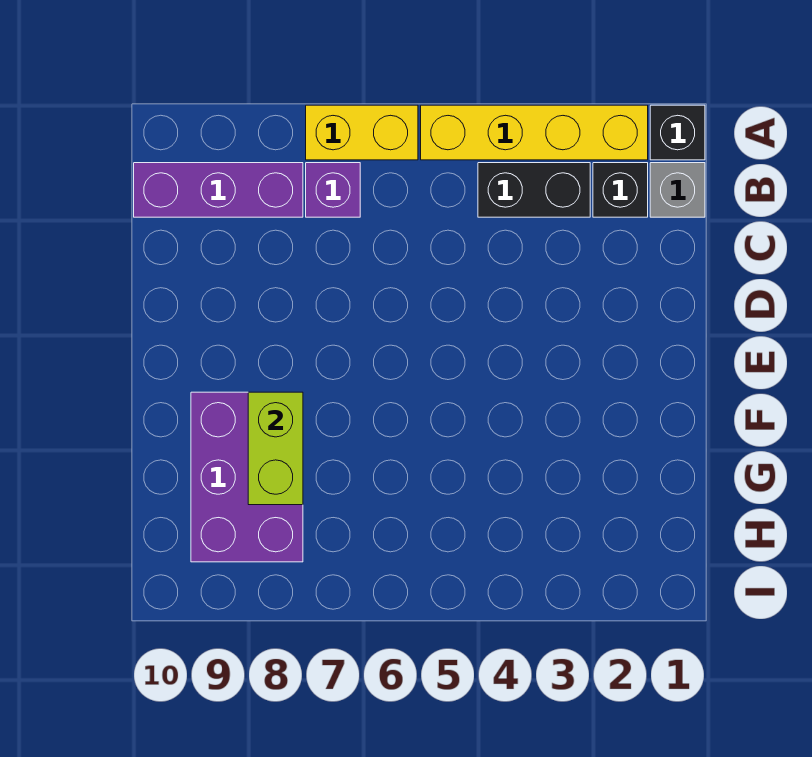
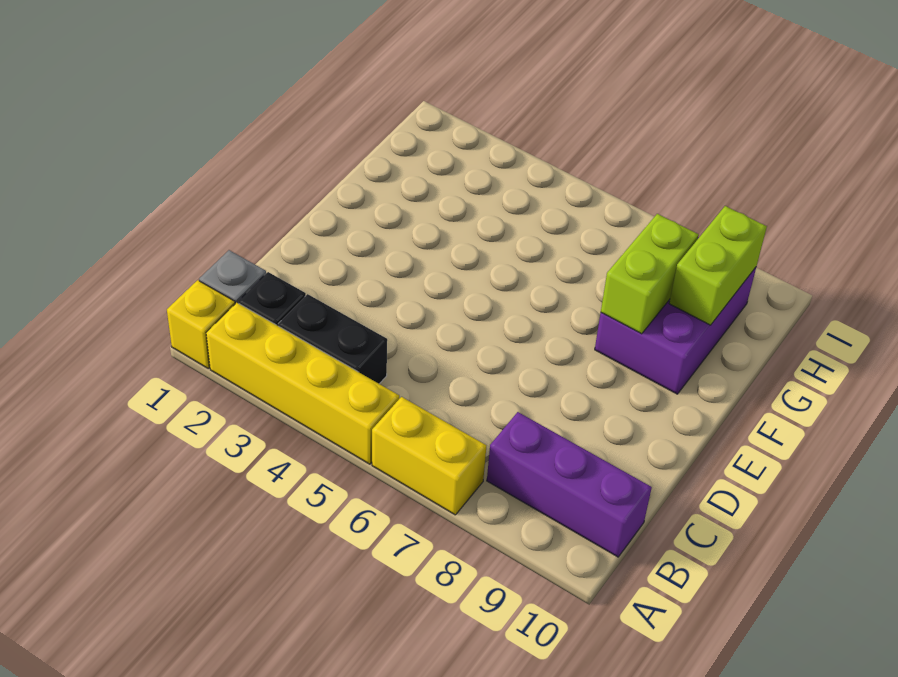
black brick A1 level 1 -> yellow brick A1 level 1
purple brick B7 level 1 -> none
none -> lime brick G9:H9 level 2

